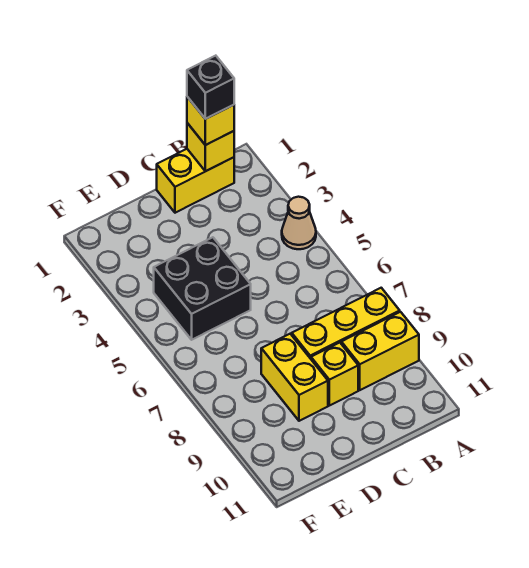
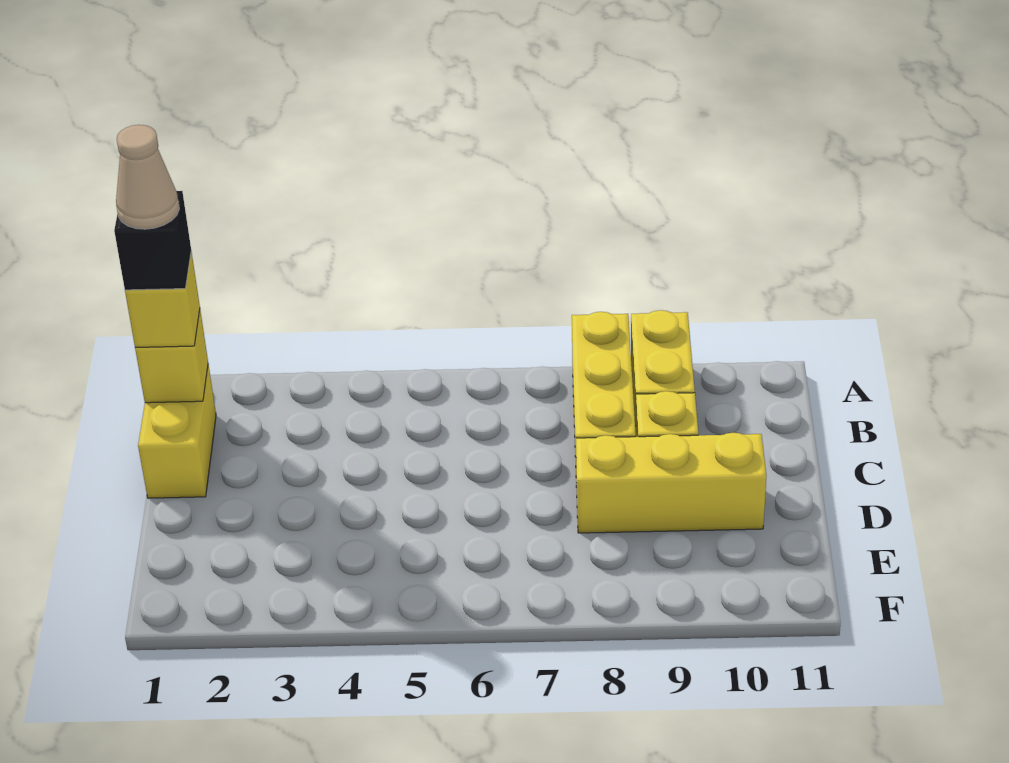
tan cone A4 level 1 -> tan cone B1 level 5
black brick D4:E5 level 1 -> none
yellow brick D8:D9 level 1 -> yellow brick D8:D10 level 1

